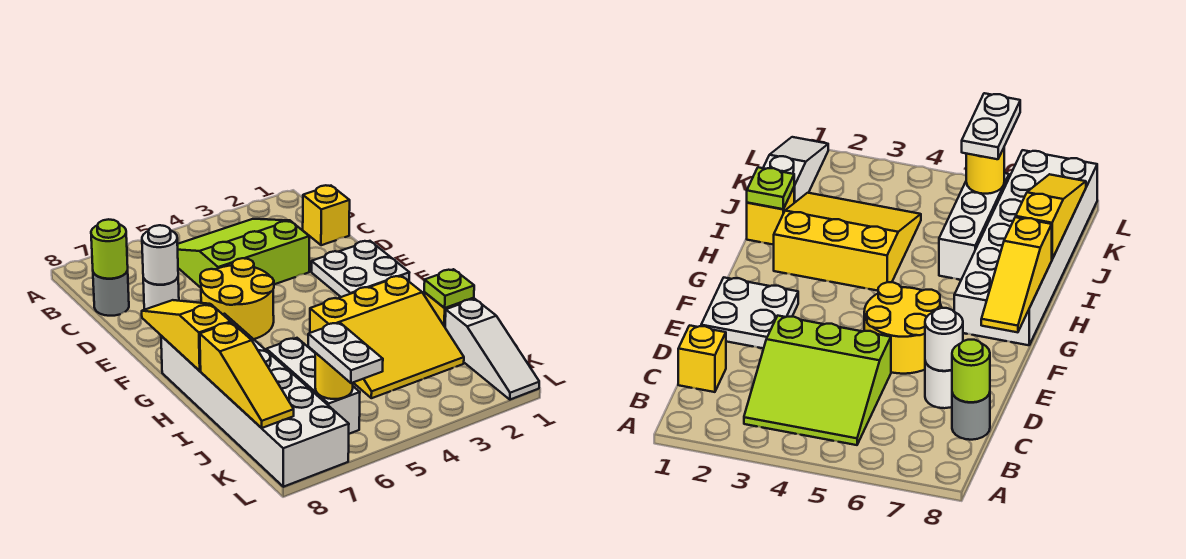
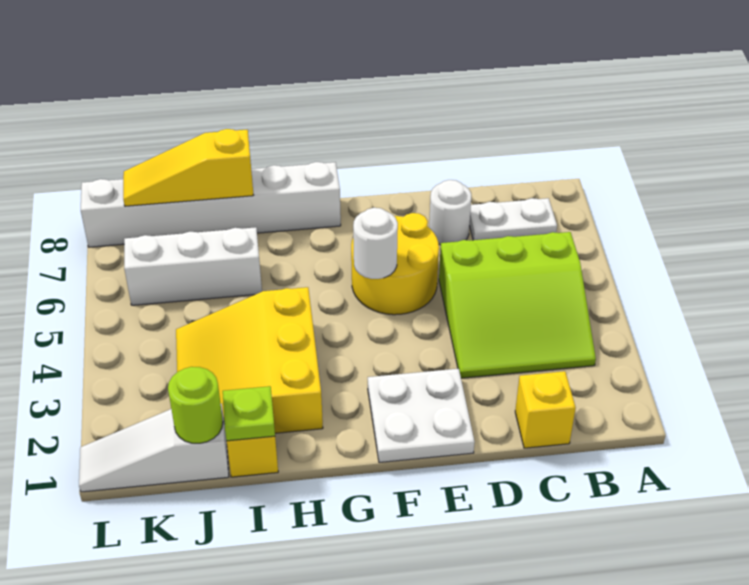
lime slope B3:D5 level 1 top D -> lime slope B3:D5 level 1 top 5
grey round brick C8 level 1 -> none
lime round brick C8 level 2 -> lime round brick J1 level 2
white round brick D7 level 2 -> white round brick F5 level 2
yellow slope F8:H8 level 2 top H -> none
white brick G7:L8 level 1 -> white brick G8:L8 level 1
yellow round brick K6 level 2 -> none
white plate K6:L6 level 3 -> white plate B7:C7 level 1

